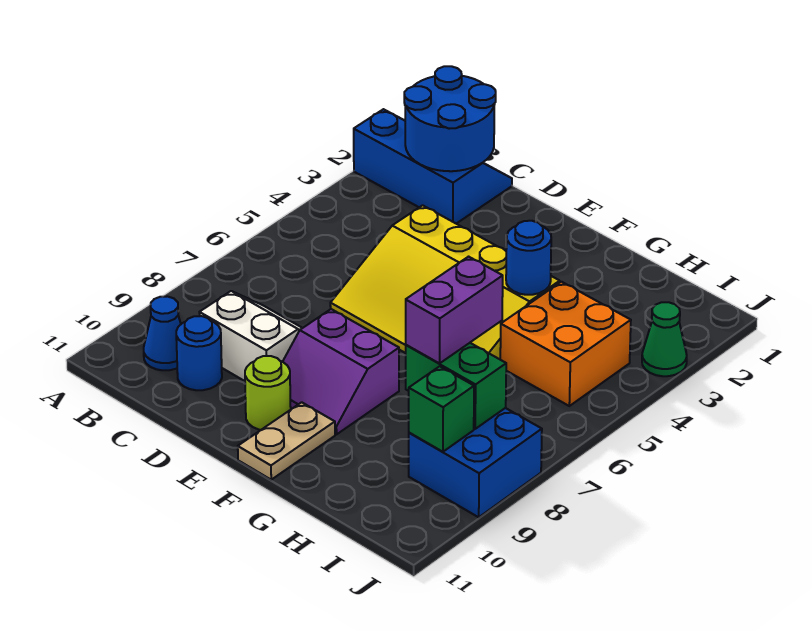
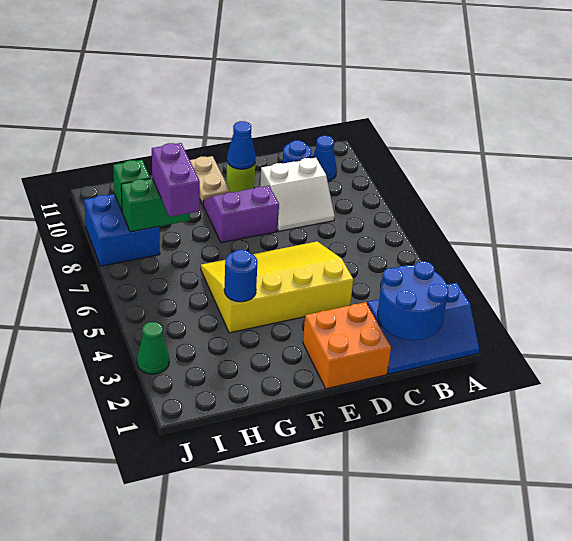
none -> blue cone E10 level 2
orange brick H4:I5 level 1 -> orange brick D1:E2 level 1

